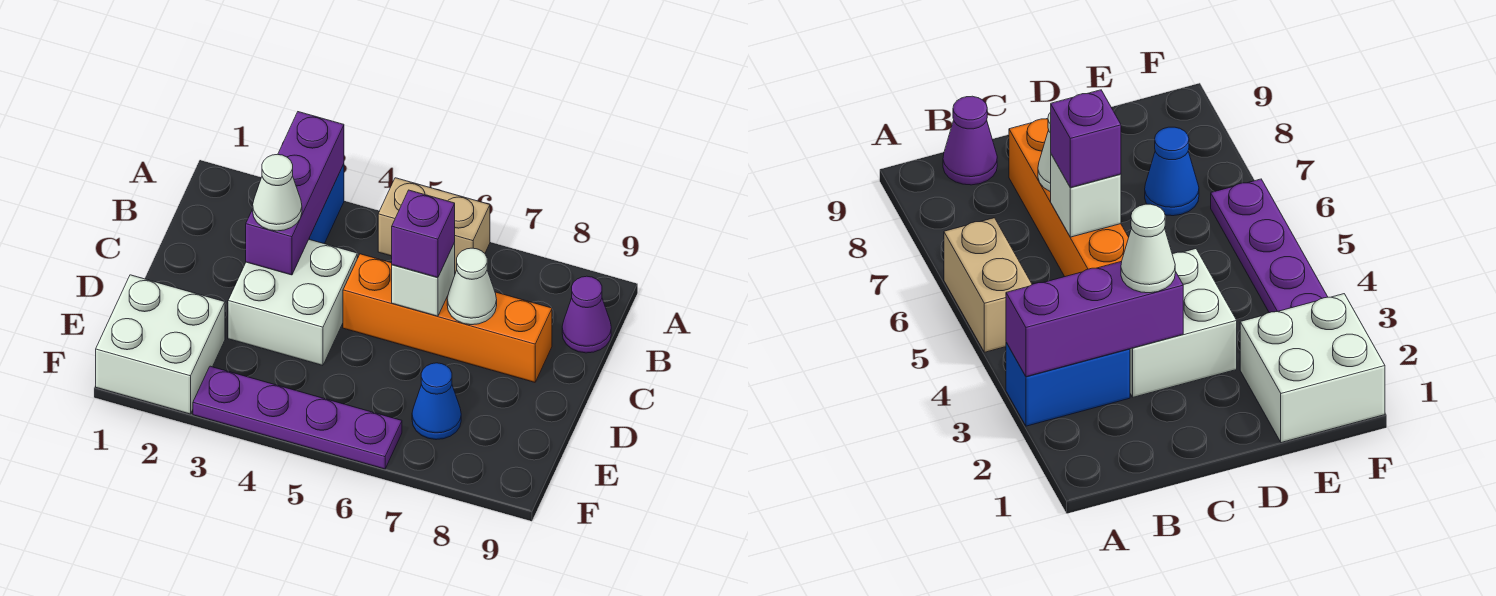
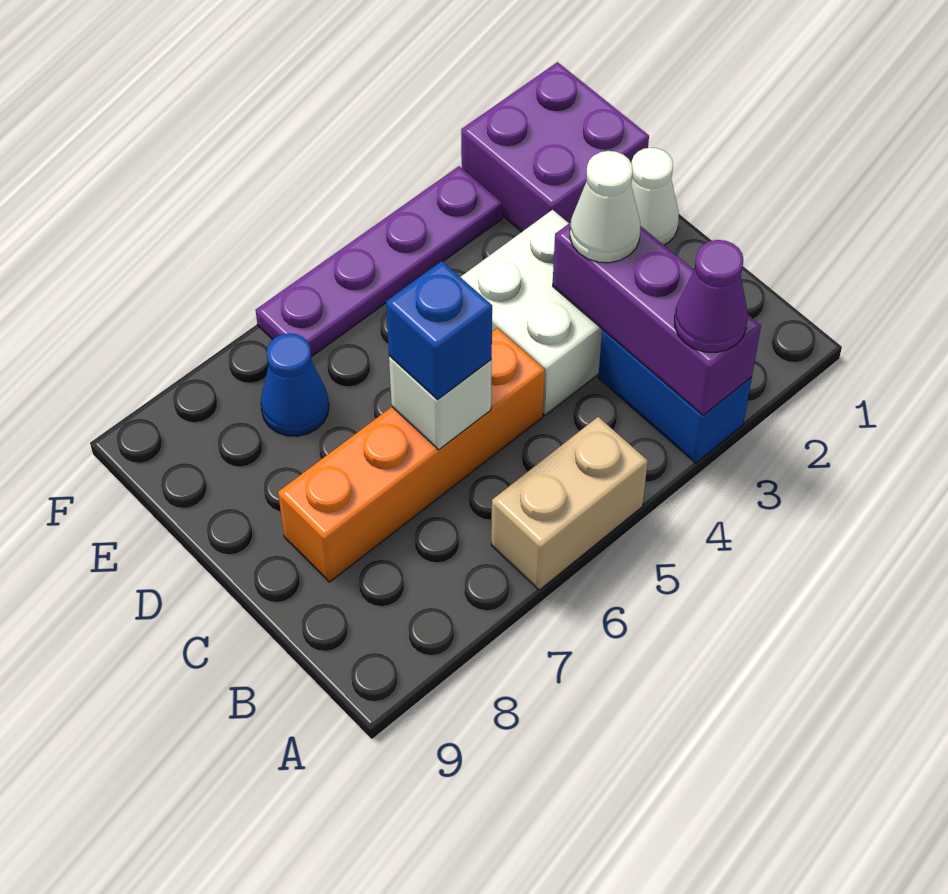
purple cone B9 level 1 -> purple cone A3 level 3
purple brick C6 level 3 -> blue brick C6 level 3
white cone C7 level 2 -> white cone D1 level 1
white brick E1:F2 level 1 -> purple brick E1:F2 level 1

